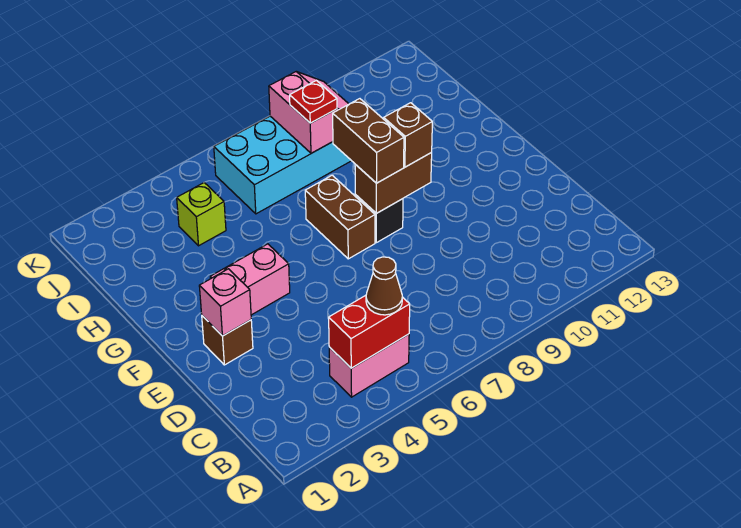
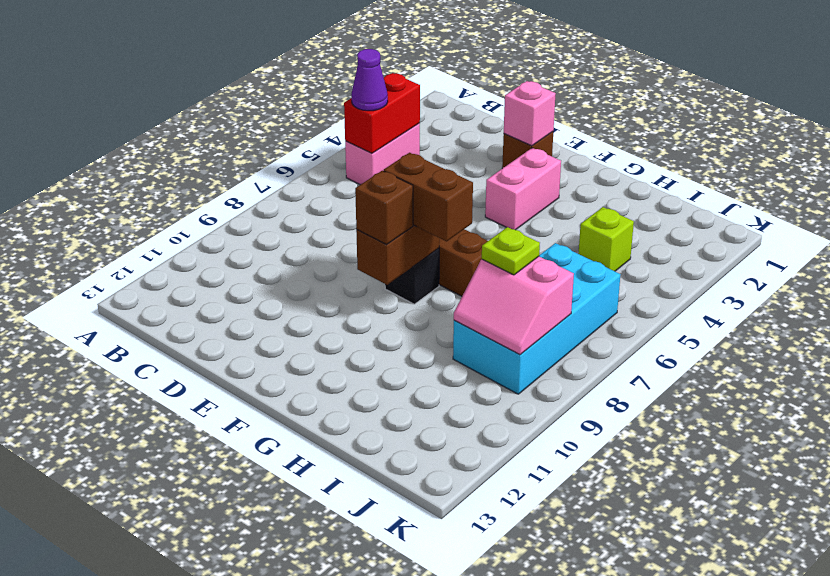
brown cone B5 level 3 -> purple cone B5 level 3
red plate I8 level 3 -> lime plate I8 level 3

